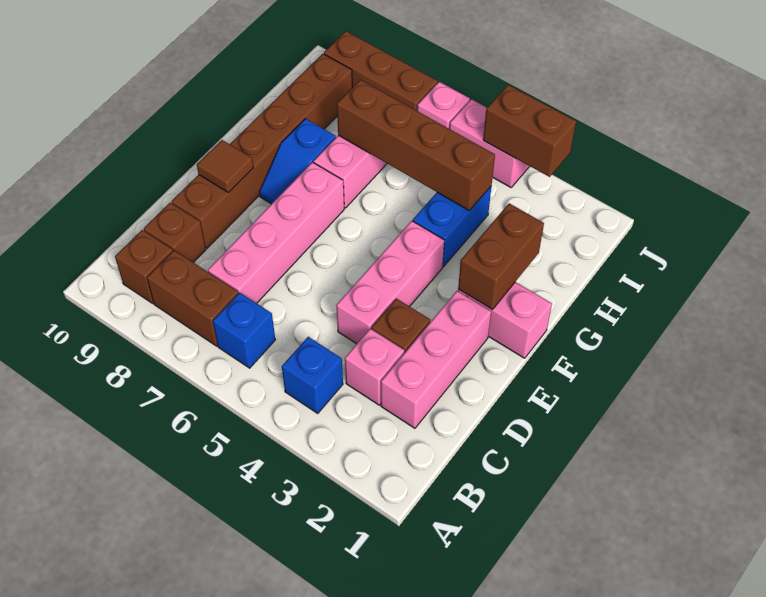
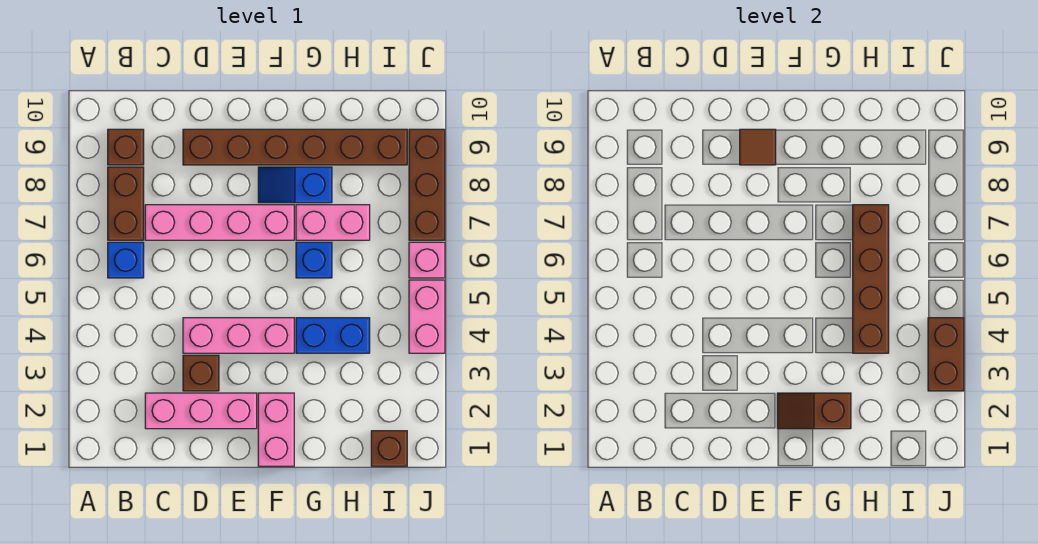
blue brick B4 level 1 -> blue brick G6 level 1
pink brick C3 level 1 -> none
brown brick C9 level 1 -> brown brick I1 level 1
brown brick F2:G2 level 2 -> brown slope F2:G2 level 2 top G

